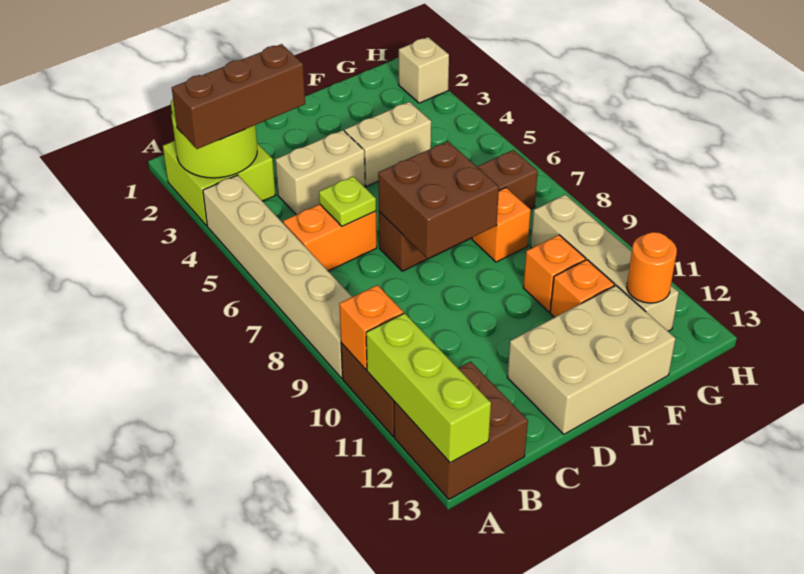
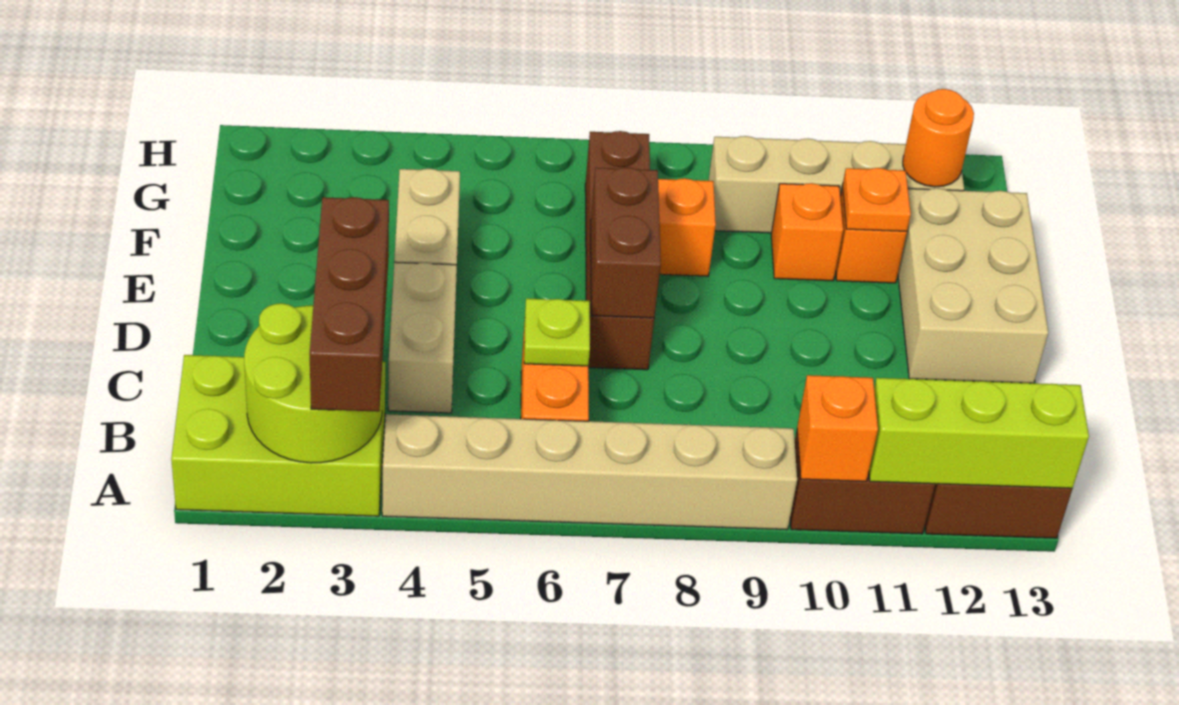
lime brick A2:B3 level 1 -> lime brick A1:B3 level 1
brown brick D7:E8 level 2 -> brown brick D7:E7 level 2
none -> orange plate F11 level 2
tan brick H2 level 1 -> none

